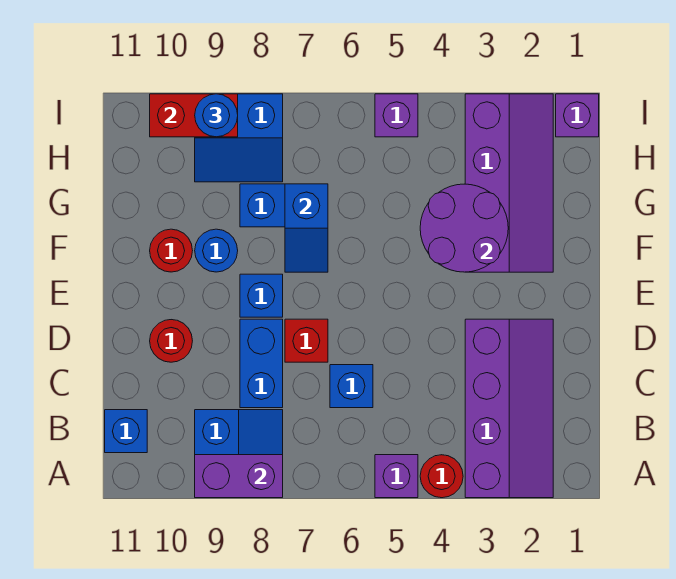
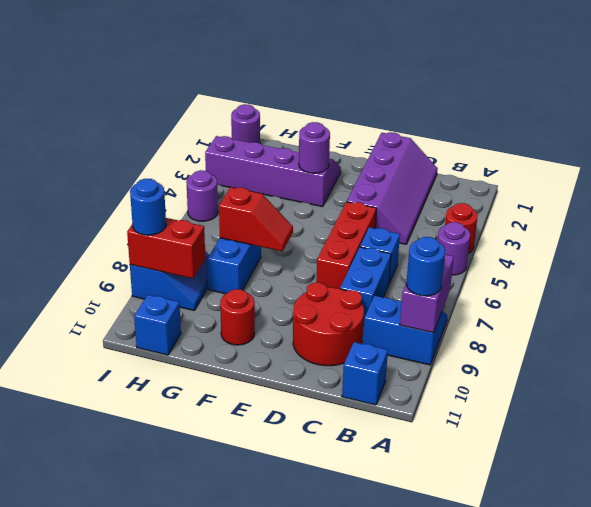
purple slope A2:D3 level 1 top 3 -> purple slope C1:D4 level 1 top D
purple brick A5 level 1 -> purple round brick A5 level 1
blue brick C8:D8 level 1 -> blue brick C7:C8 level 1
red brick D7 level 1 -> red brick D5:D7 level 1
red round brick D10 level 1 -> red round brick C9:D10 level 1
blue brick E8 level 1 -> blue brick H11 level 1
purple round brick F3:G4 level 2 -> purple round brick F3 level 2
blue slope F7:G7 level 2 top G -> red slope F7:G7 level 2 top G
blue round brick F9 level 1 -> blue round brick A9 level 3
purple brick I1 level 1 -> purple round brick I1 level 1
purple brick I5 level 1 -> purple round brick I5 level 1
red brick I9:I10 level 2 -> red brick H9:I9 level 2

